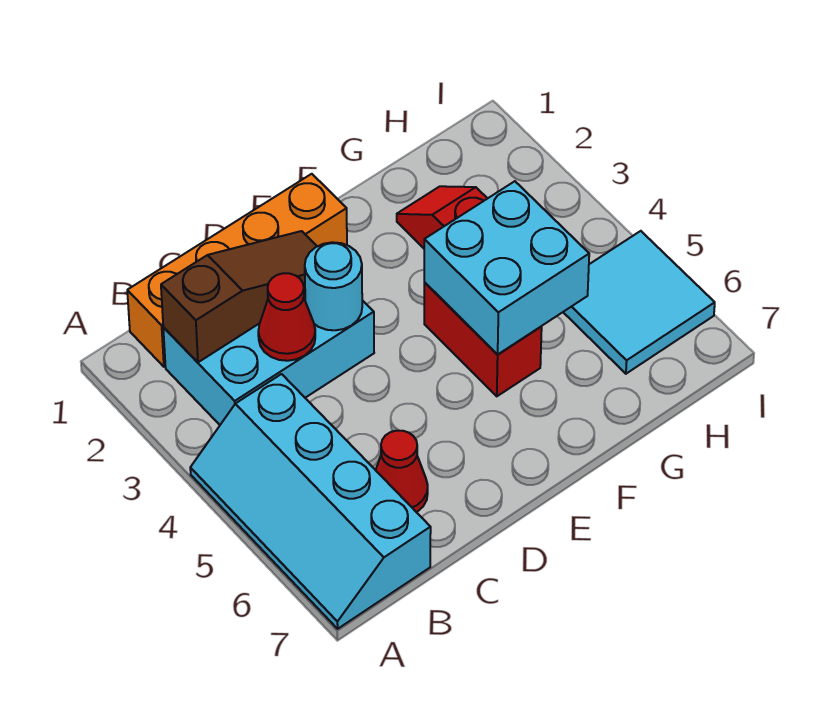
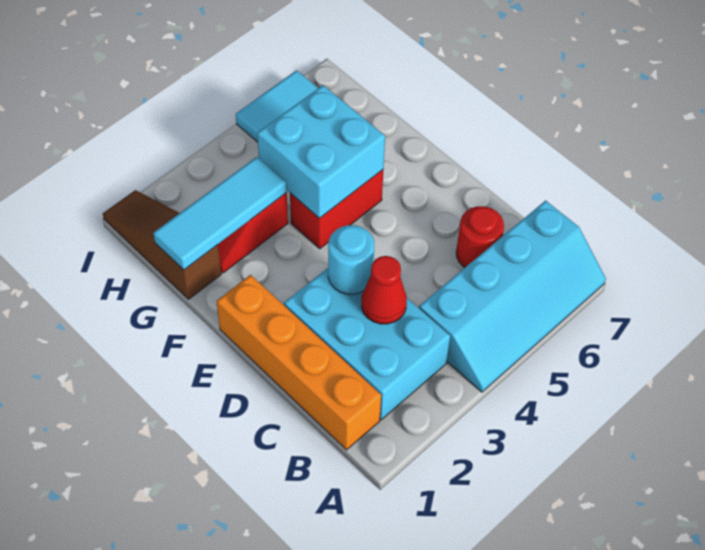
brown slope B2:D2 level 2 top B -> brown slope G1:I1 level 1 top G
red cone C6 level 1 -> red round brick C6 level 1
none -> cyan tile G1:G3 level 2

